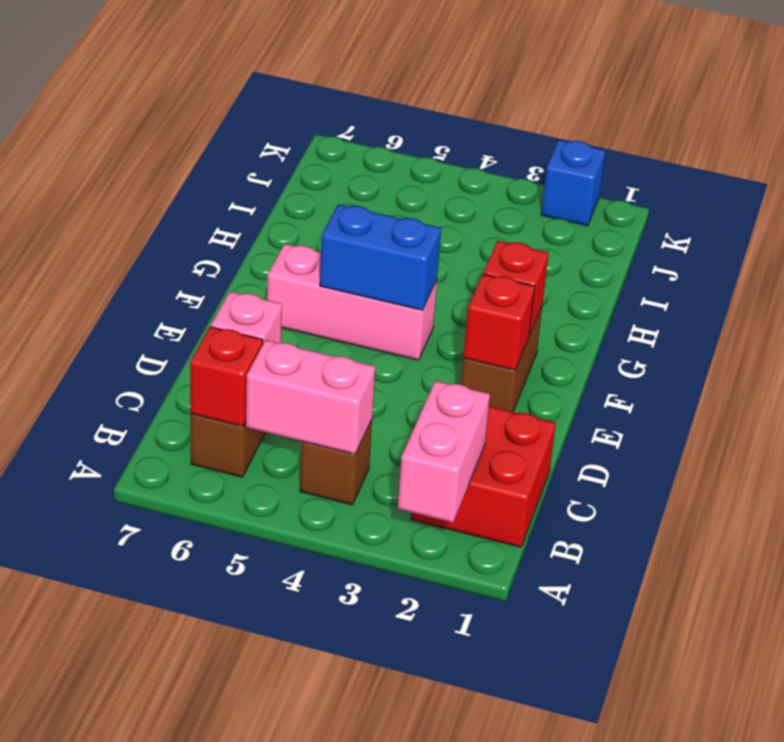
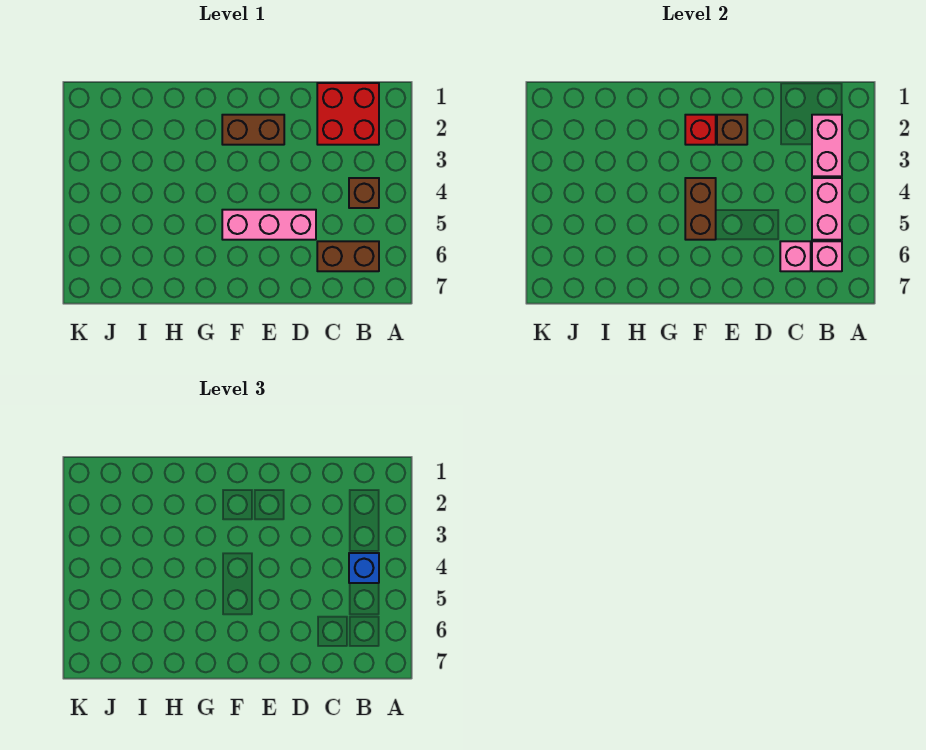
pink brick A2:B2 level 2 -> pink brick B2:B3 level 2
red brick B6 level 2 -> pink brick B6 level 2
red brick E2 level 2 -> brown brick E2 level 2
pink brick F4:F6 level 1 -> pink brick D5:F5 level 1
blue brick F4:F5 level 2 -> brown brick F4:F5 level 2
blue brick K2 level 1 -> blue brick B4 level 3

